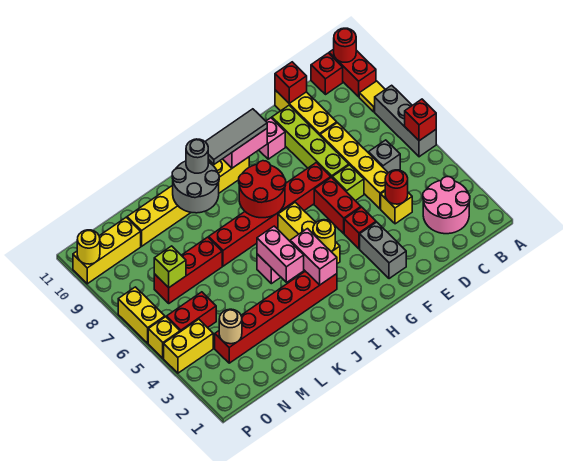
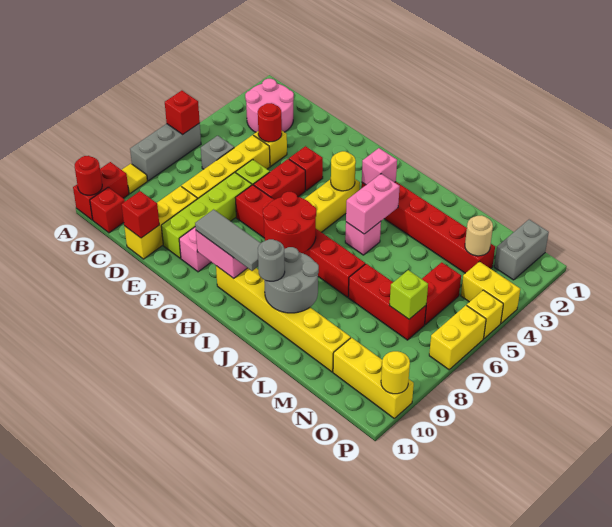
grey brick F2:F3 level 1 -> grey brick O1:O2 level 1
pink brick I3:I4 level 2 -> pink brick I3 level 2
red brick N5:O5 level 1 -> red brick N5:N6 level 1

